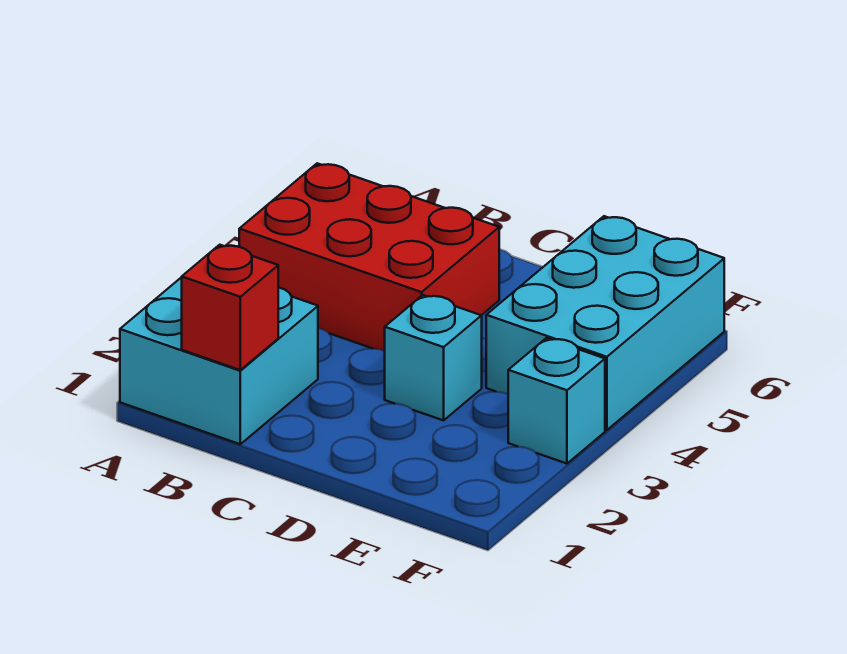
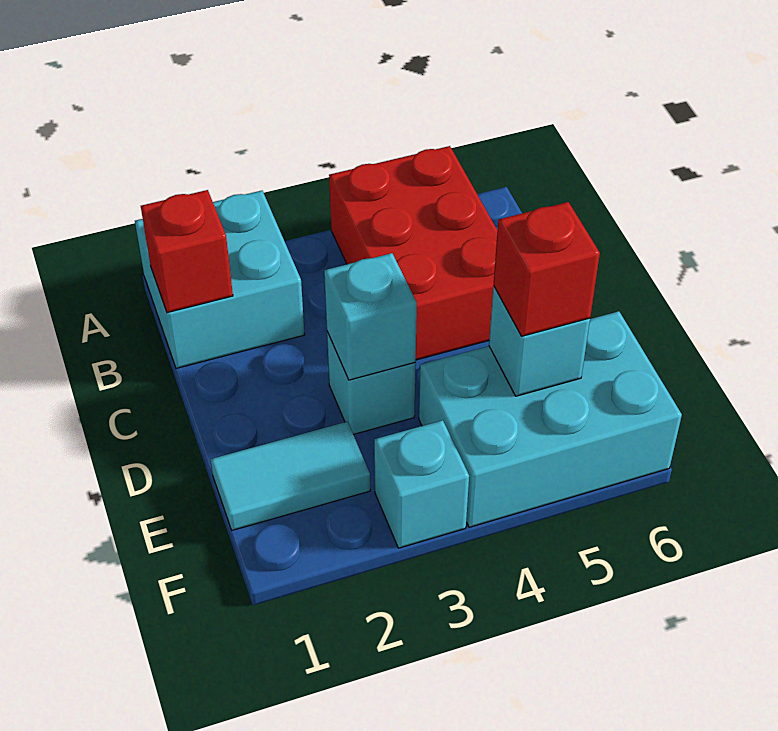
none -> cyan brick D3 level 2
none -> cyan tile E1:E2 level 1
none -> cyan brick E5 level 2
none -> red brick E5 level 3

